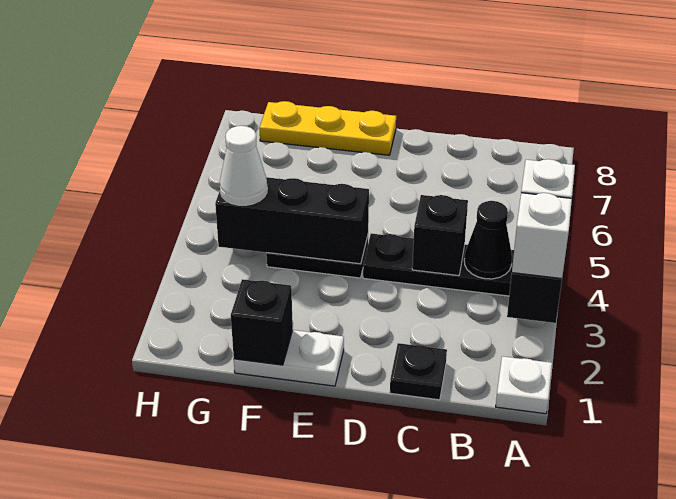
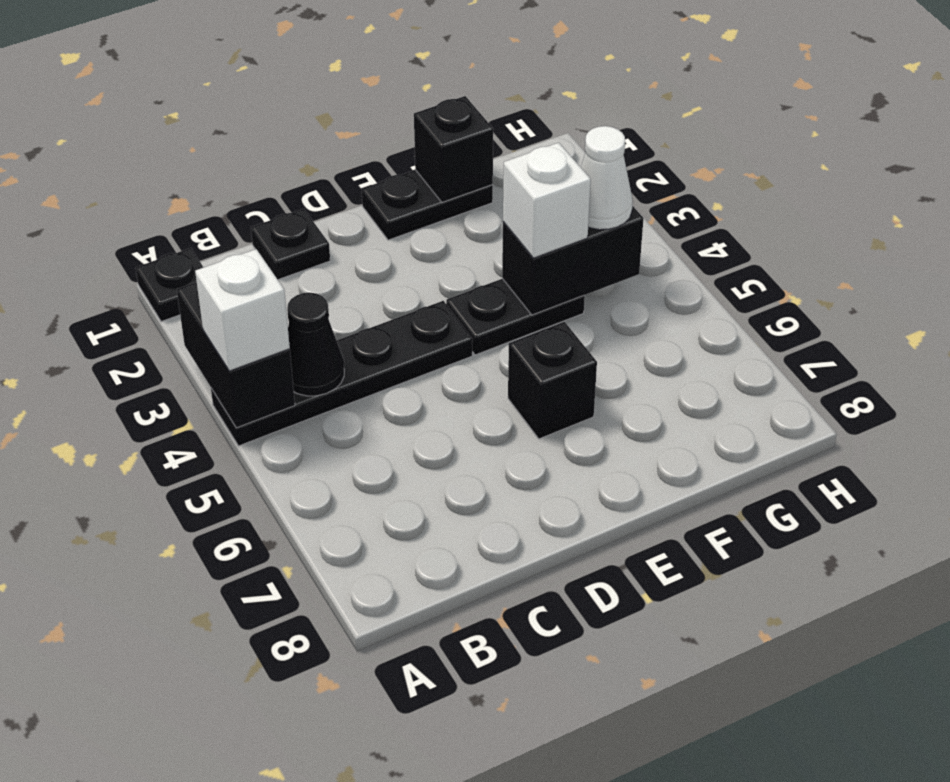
white plate A1 level 1 -> black plate A1 level 1
white brick A3 level 3 -> white brick F4 level 3
black brick C4 level 2 -> black brick E6 level 1
white plate E1:F1 level 1 -> black plate E1:F1 level 1
black brick E4:G4 level 2 -> black brick F4:G4 level 2
yellow plate E8:G8 level 1 -> none

